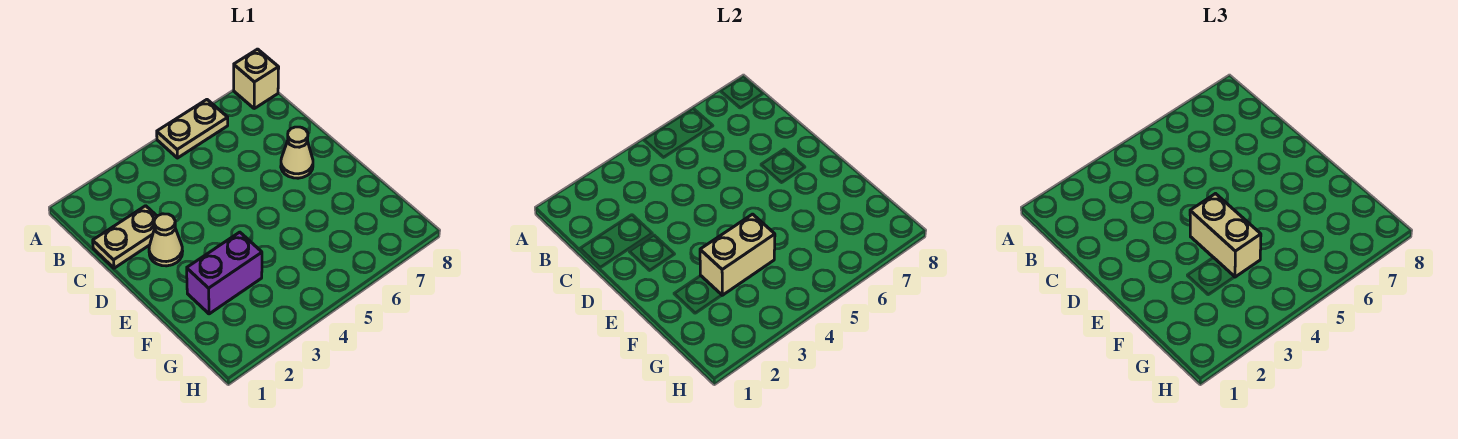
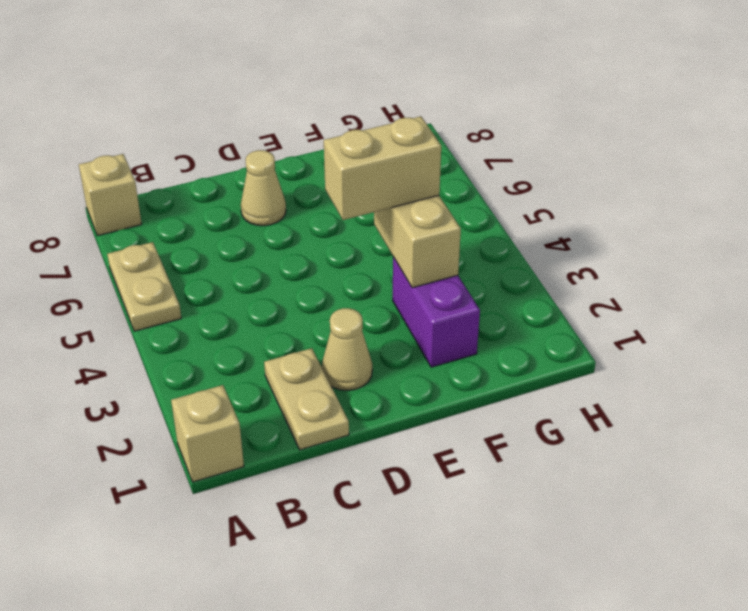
none -> tan brick A1 level 1

